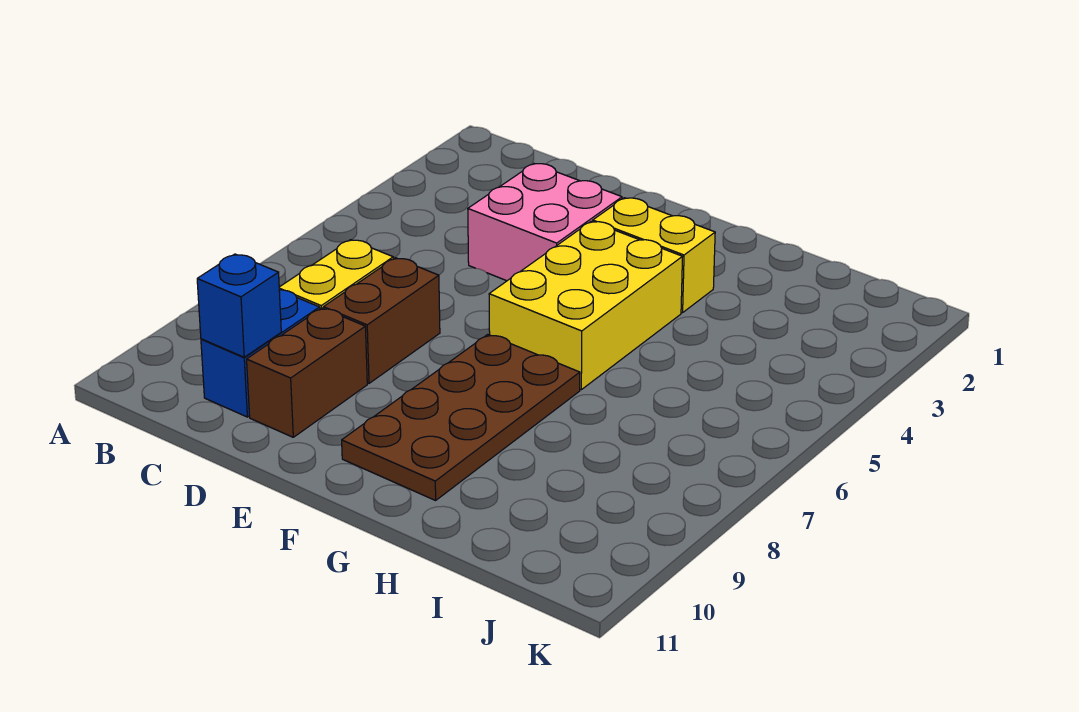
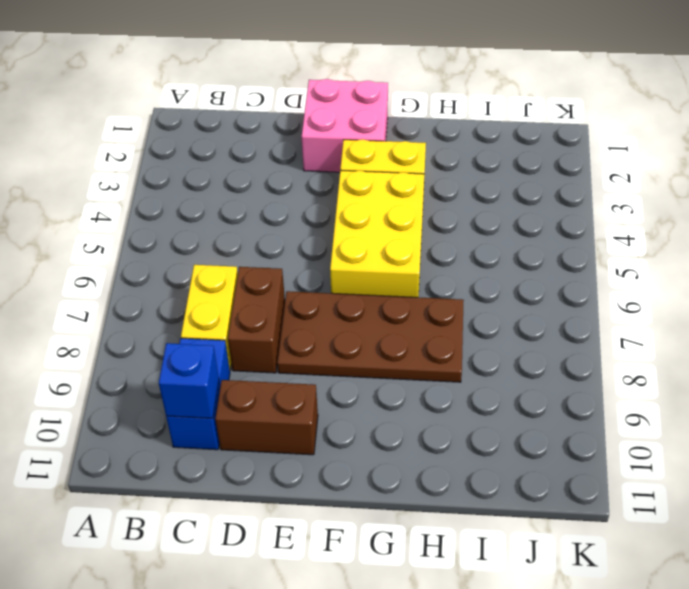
pink brick D3:E4 level 1 -> pink brick E1:F2 level 1
brown brick D9:D10 level 1 -> brown brick D10:E10 level 1
brown plate F7:G10 level 1 -> brown plate E7:H8 level 1

